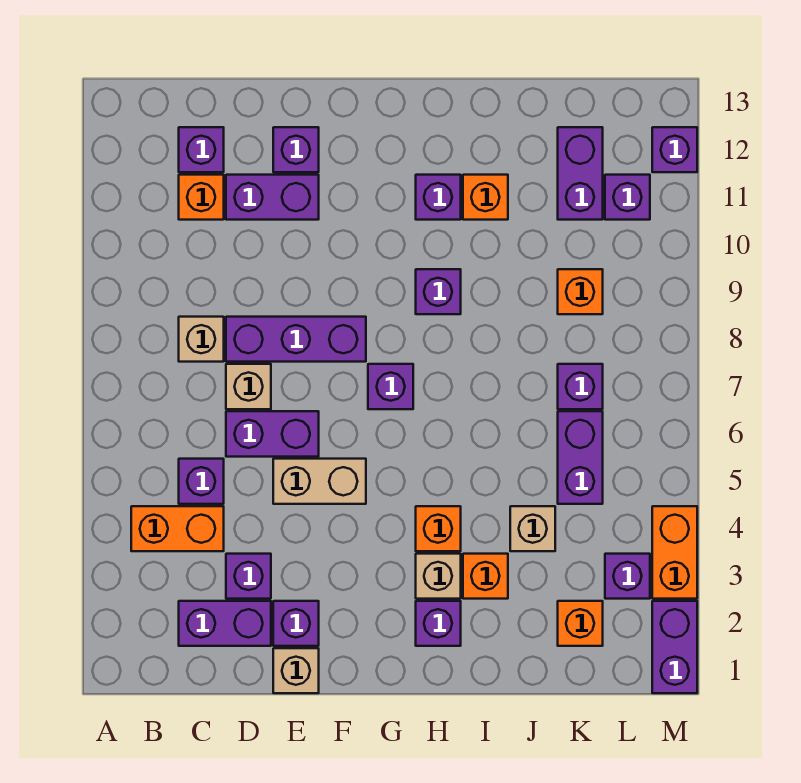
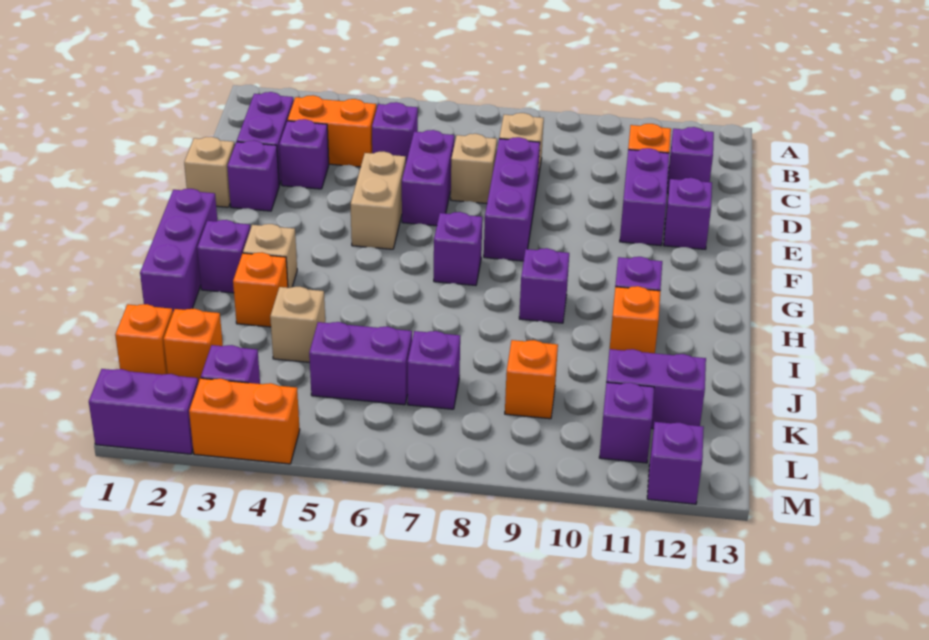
orange brick B4:C4 level 1 -> orange brick C3:C4 level 1
none -> purple brick G1:I1 level 1
orange brick H4 level 1 -> orange brick K1 level 1

